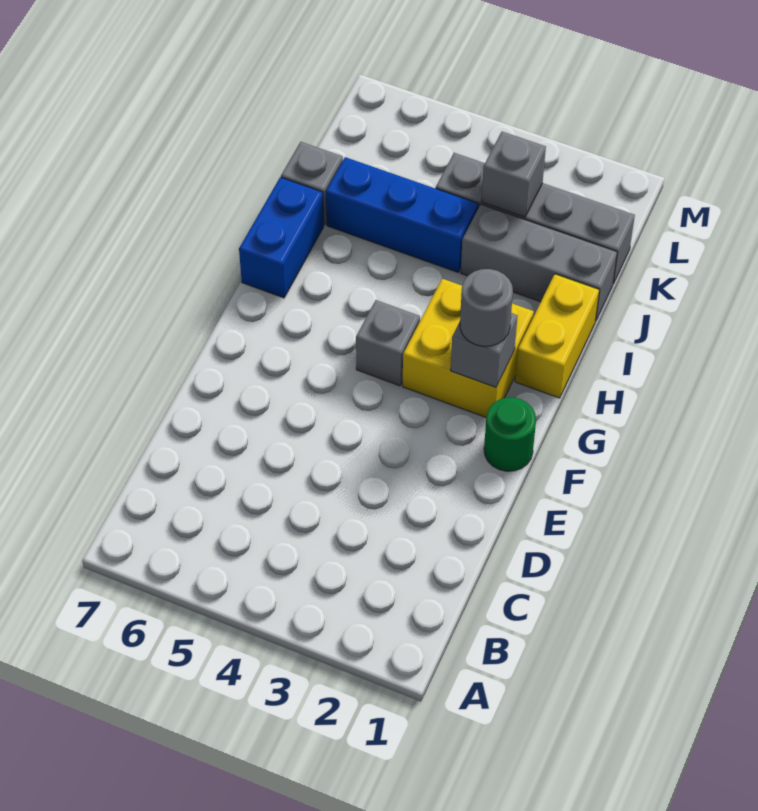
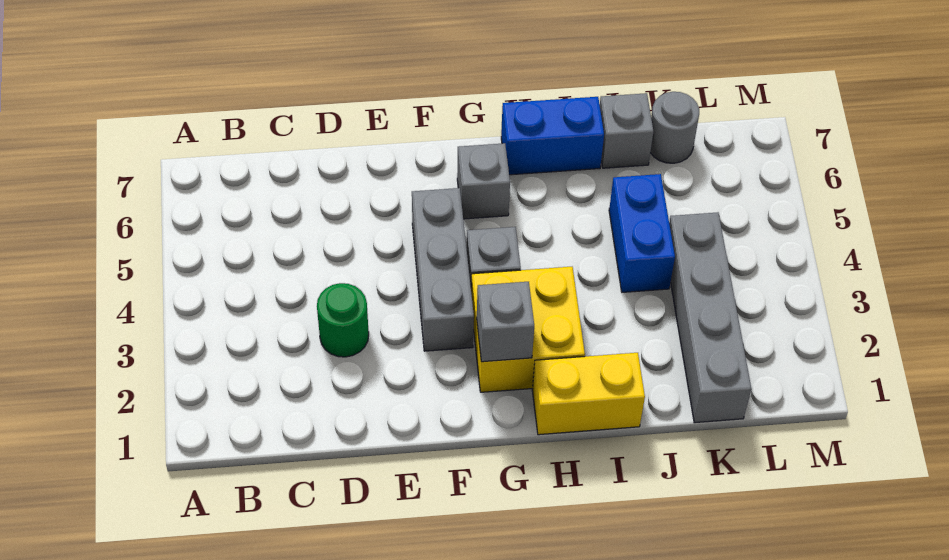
green round brick F1 level 1 -> green round brick D3 level 1
grey round brick G2 level 3 -> grey round brick K7 level 1
grey brick J1:J3 level 1 -> grey brick F3:F5 level 1
blue brick J4:J6 level 1 -> blue brick J4:J5 level 1
grey brick K3 level 2 -> grey brick G6 level 1

